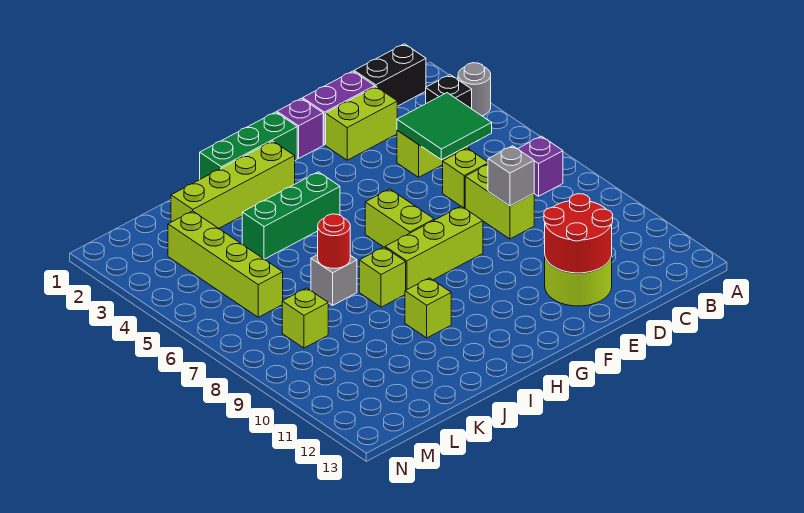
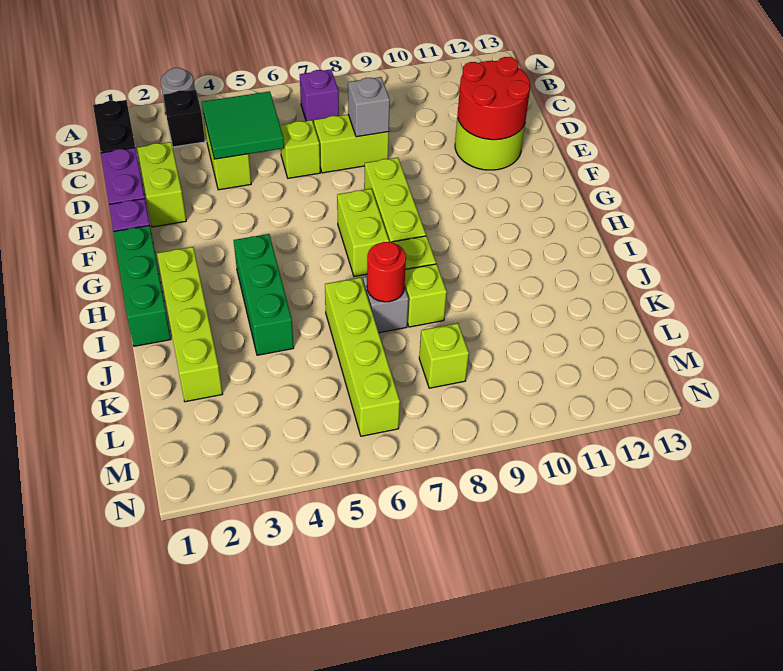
lime brick G6:G7 level 1 -> lime brick G7:H7 level 1
lime brick I10 level 1 -> lime brick J8 level 1
lime brick L3:L6 level 1 -> lime brick J6:M6 level 1

